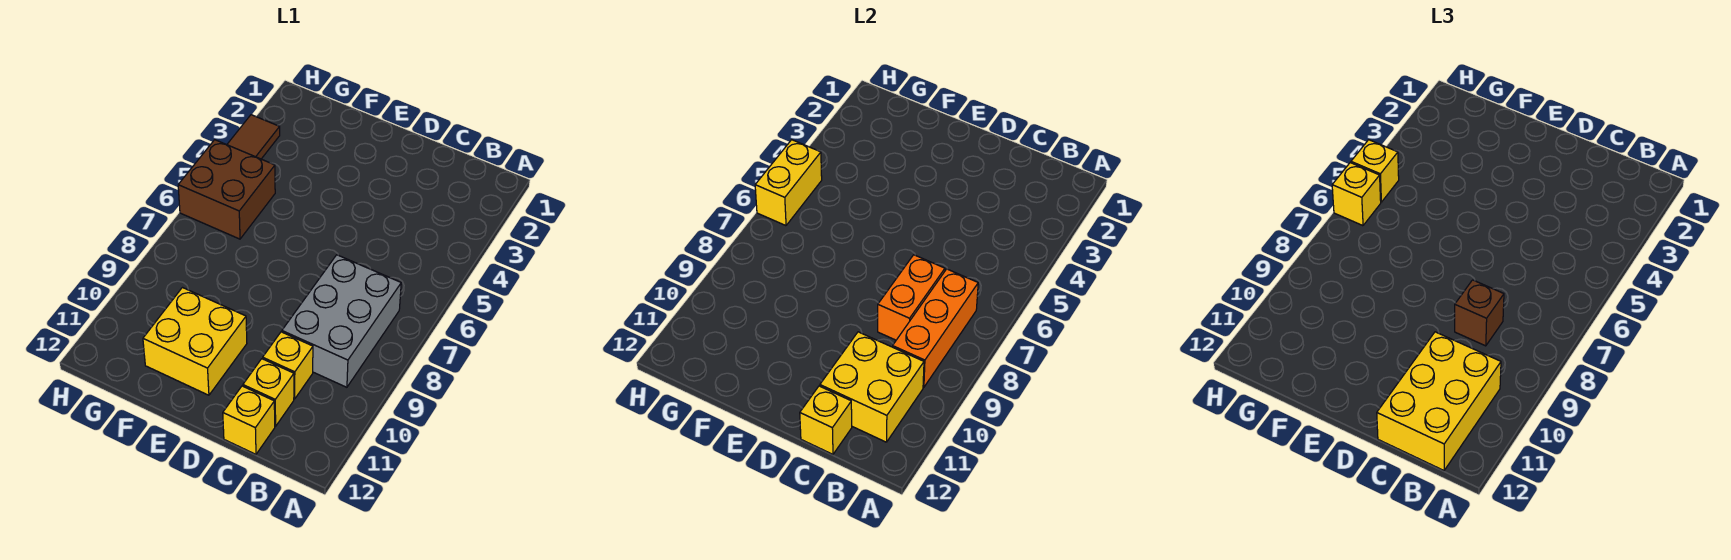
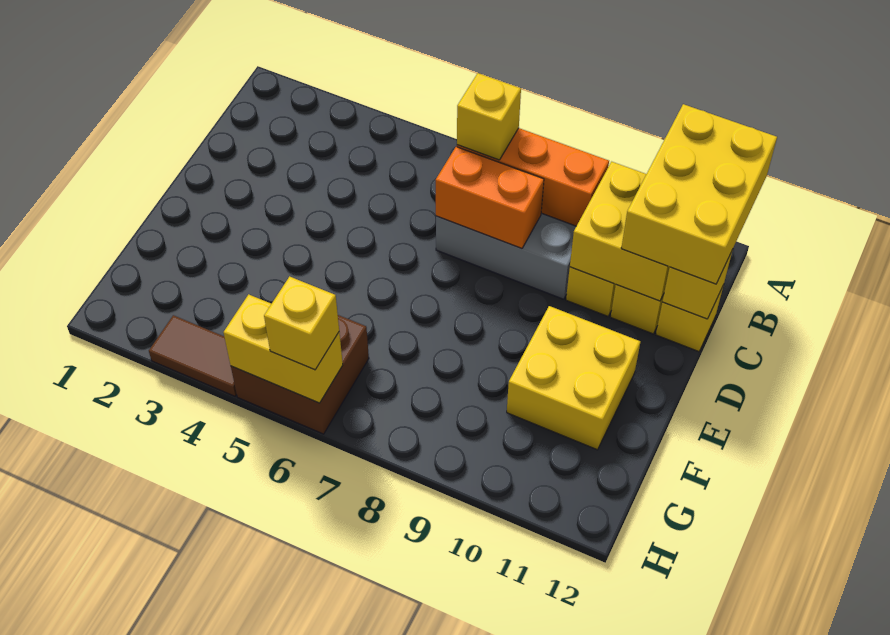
yellow brick B10:C12 level 3 -> yellow brick A11:C12 level 3
brown brick C8 level 3 -> none
yellow brick H5 level 3 -> yellow brick B7 level 3

